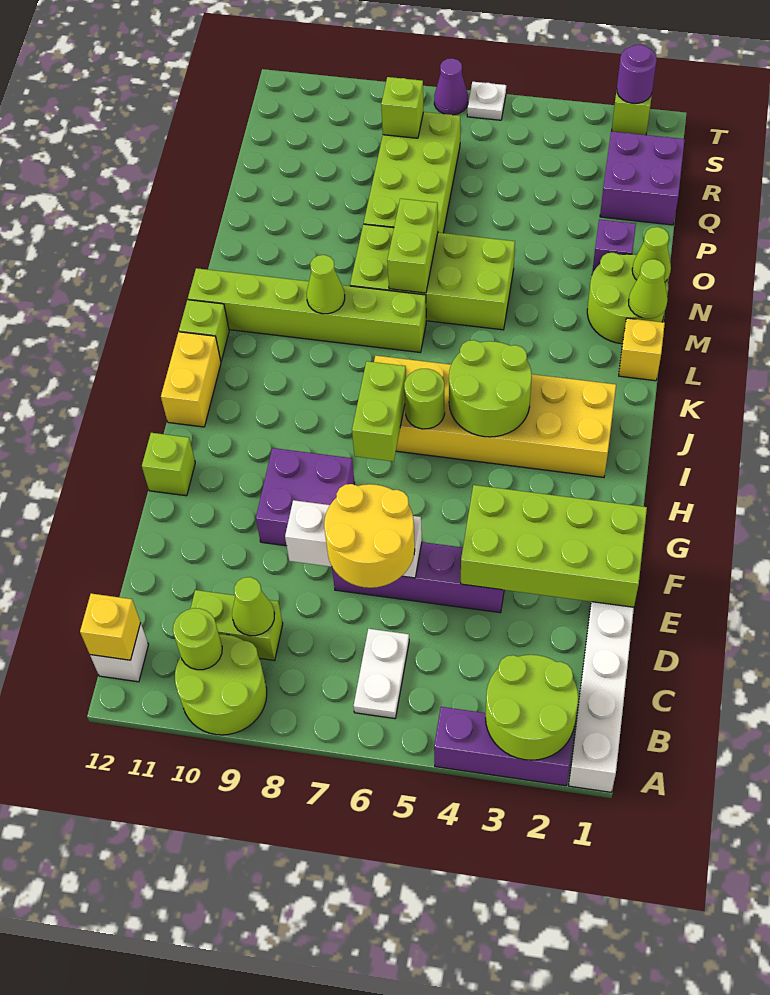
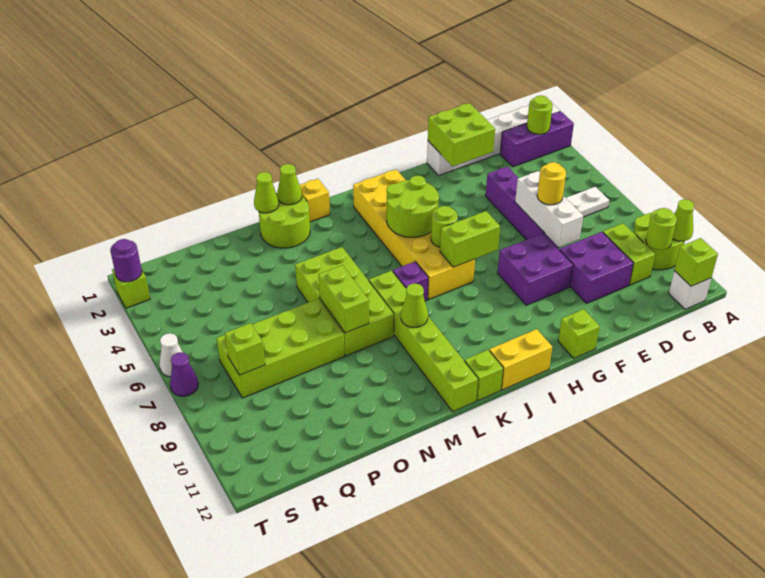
purple brick A2:A4 level 1 -> purple brick A2:C2 level 1
lime round brick A2:B3 level 2 -> lime round brick B2 level 2
yellow brick B12 level 2 -> lime brick B12 level 2
lime cone C9 level 2 -> lime cone A10 level 2
yellow round brick D6:E7 level 3 -> yellow round brick E7 level 3
lime brick E1:F4 level 2 -> lime brick E1:F2 level 2
lime brick M7:N7 level 2 -> lime brick N7:N8 level 2
purple brick O2 level 1 -> purple brick K7 level 1
purple brick Q1:R2 level 1 -> purple brick D9:E10 level 1
white plate T6 level 1 -> white cone T6 level 1

